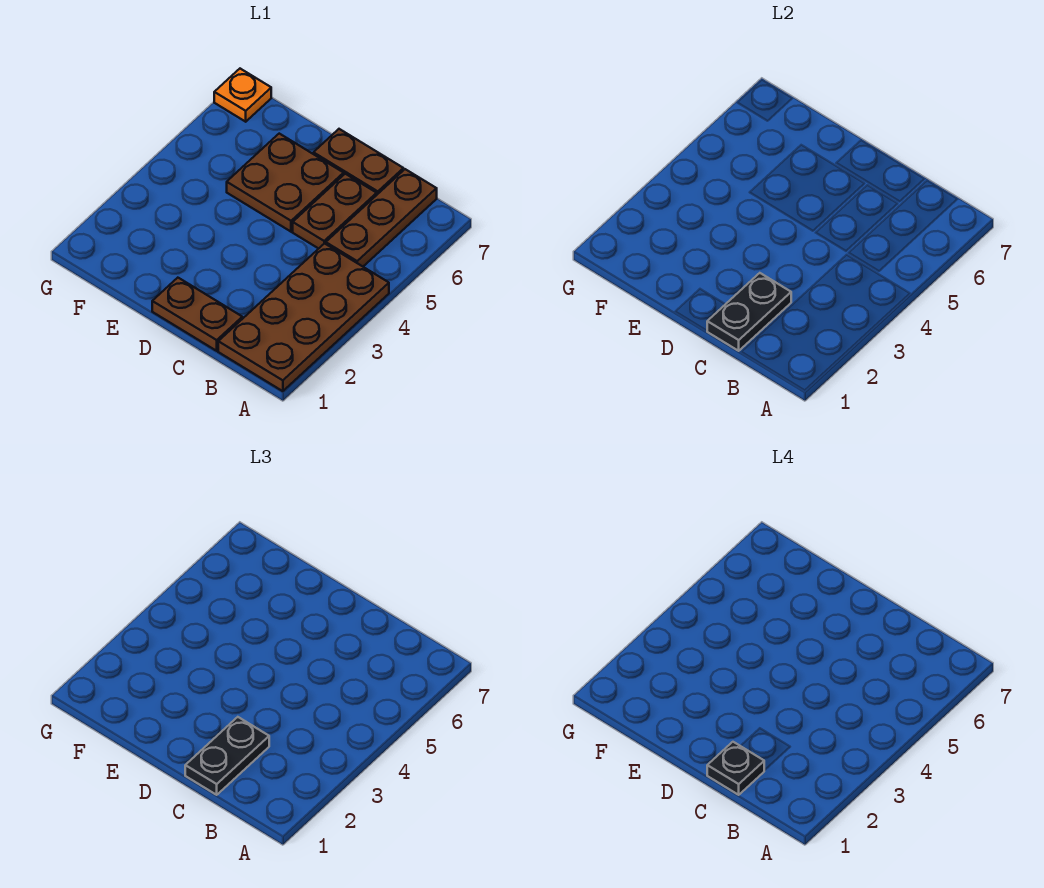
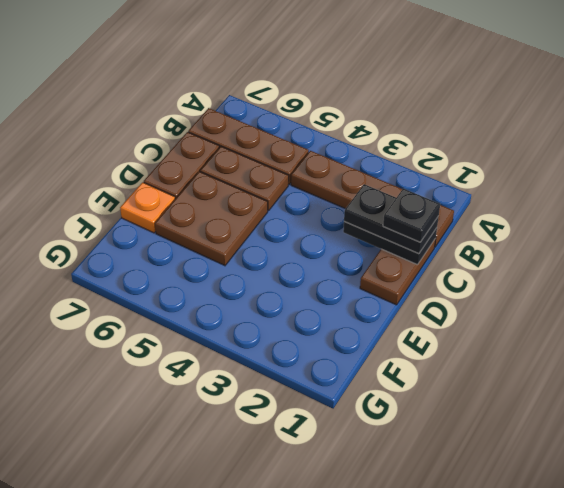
brown plate A1:B4 level 1 -> brown plate B1:B4 level 1
orange plate G7 level 1 -> orange plate E7 level 1

